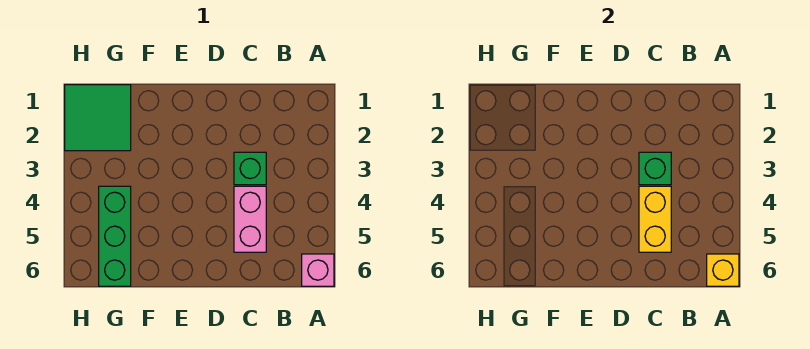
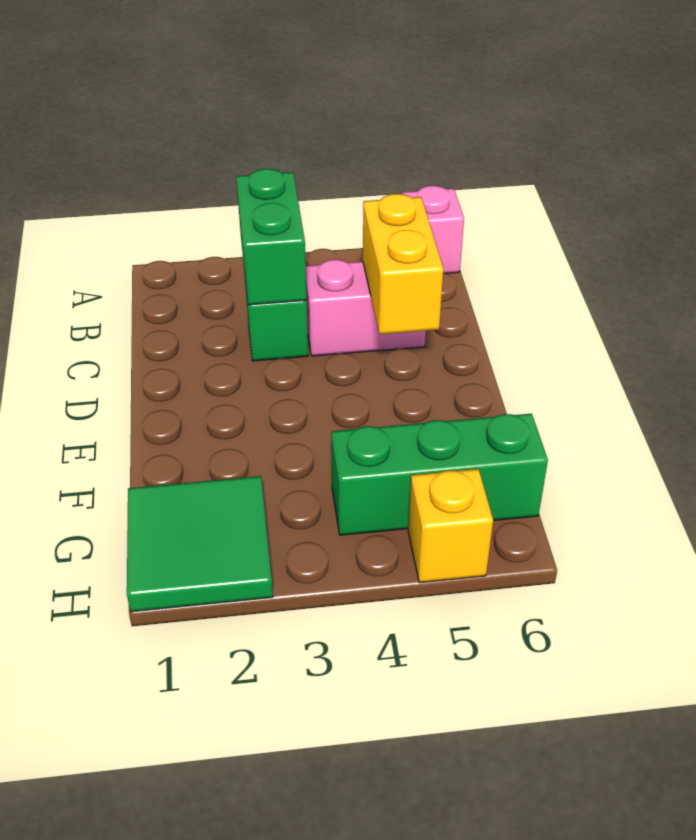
yellow brick A6 level 2 -> yellow brick H5 level 1
green brick C3 level 2 -> green brick B3:C3 level 2
yellow brick C4:C5 level 2 -> yellow brick C5:D5 level 2

